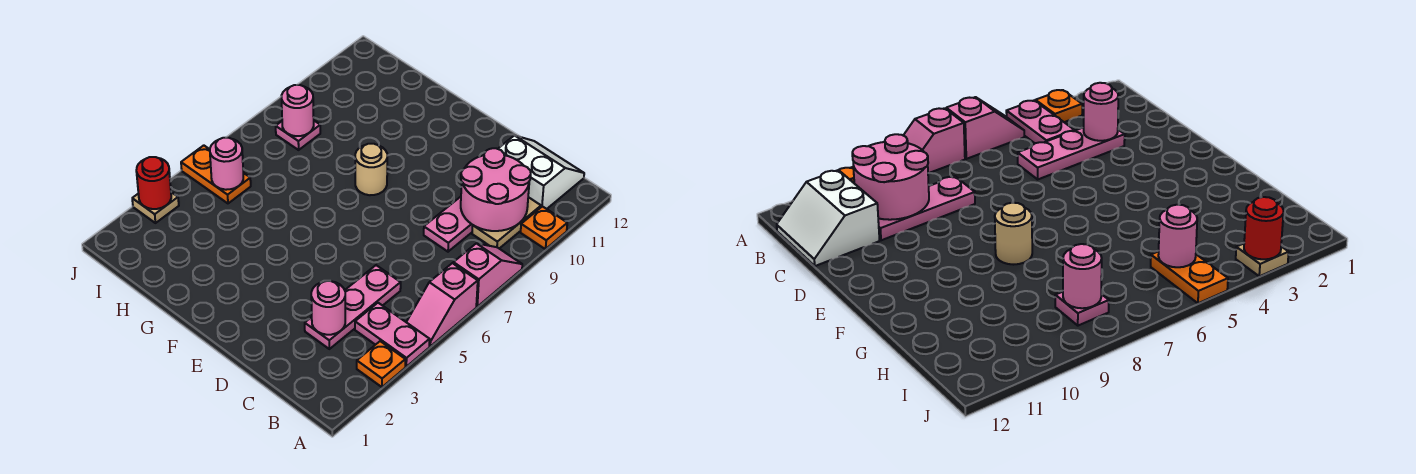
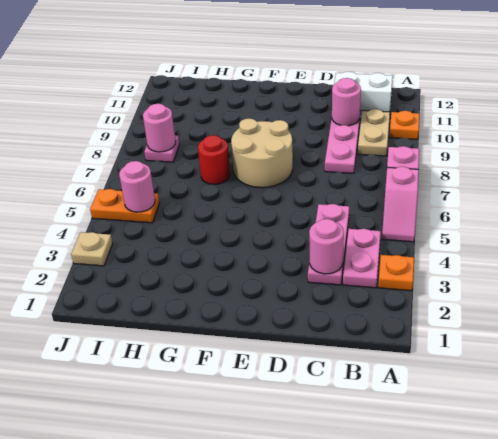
pink plate A4:B4 level 1 -> pink plate B3:B4 level 1
pink round brick B9:C10 level 2 -> pink round brick C10 level 2
tan round brick F8 level 1 -> tan round brick E7:F8 level 1
red round brick J3 level 2 -> red round brick G7 level 1

